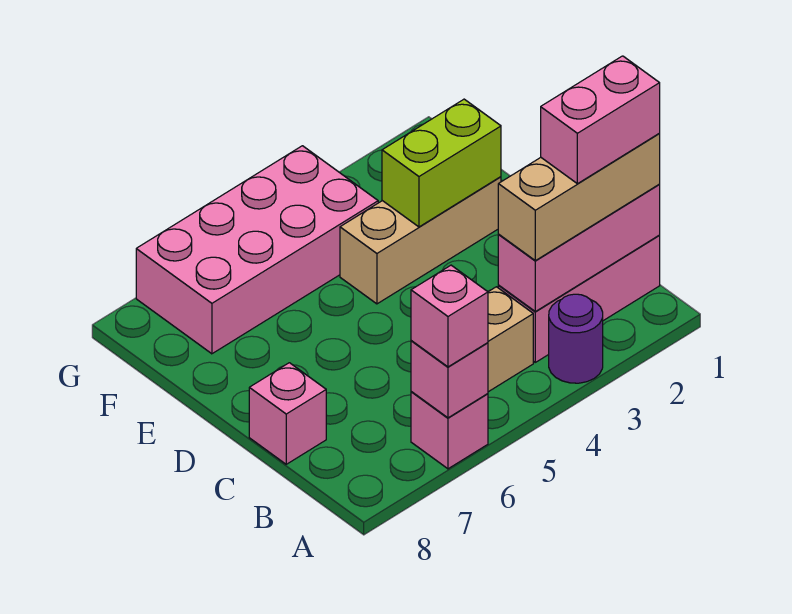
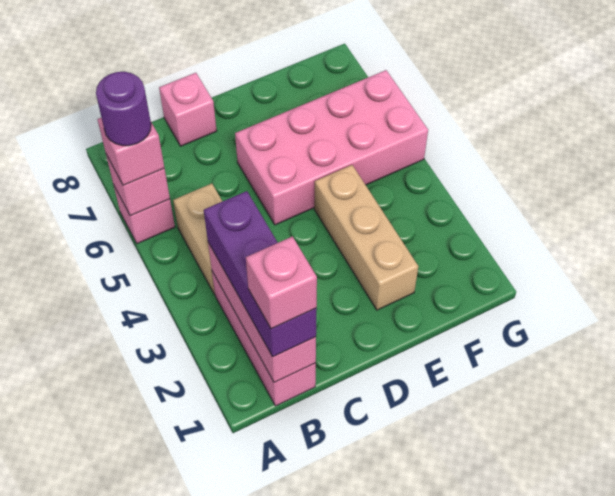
purple round brick A3 level 1 -> purple round brick A6 level 4
tan brick B1:B3 level 3 -> purple brick B1:B3 level 3
pink brick B1:B2 level 4 -> pink brick B1 level 4
lime brick E2:E3 level 2 -> none
pink brick F4:G7 level 1 -> pink brick D5:G6 level 1

